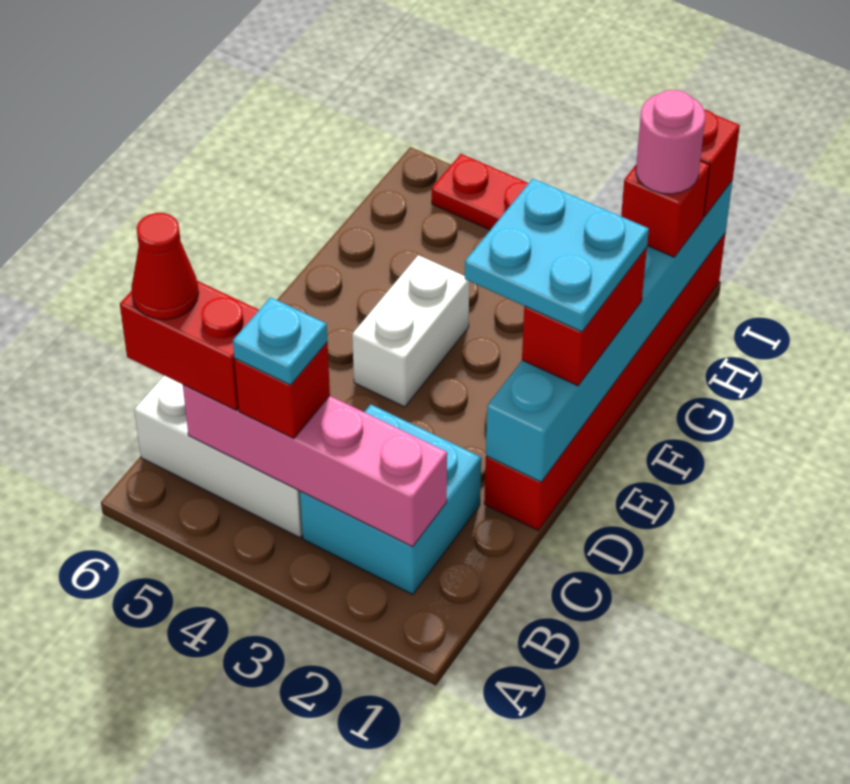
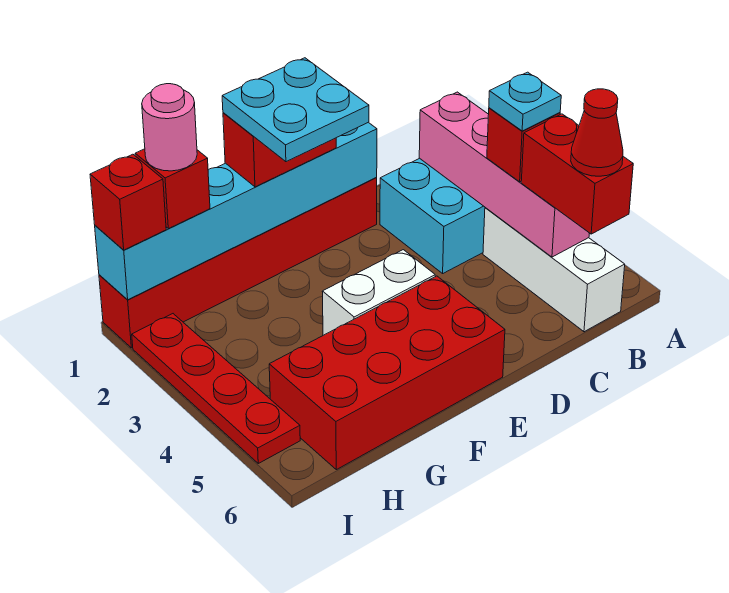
none -> red brick E5:H6 level 1

